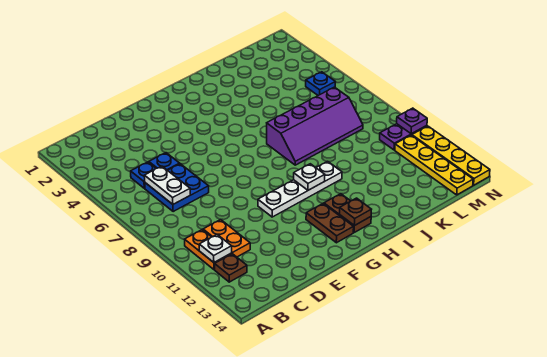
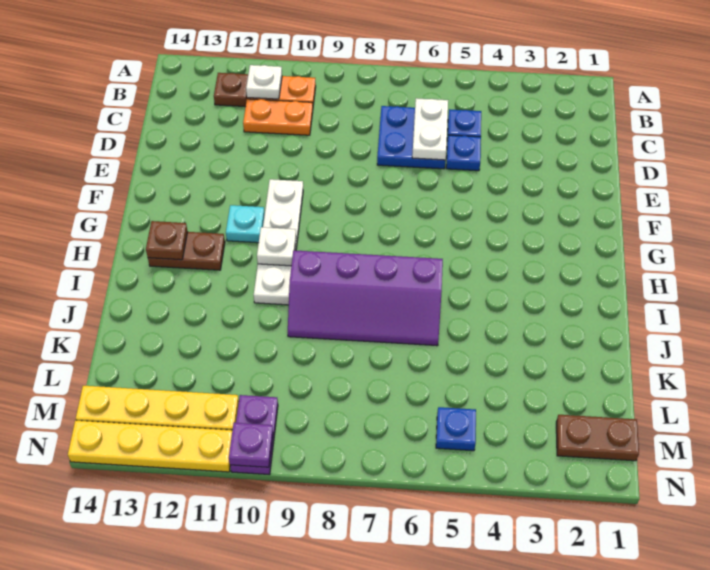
white plate C6:C7 level 2 -> white plate C6:D6 level 2
none -> cyan plate G11 level 1
brown plate G12:G13 level 1 -> brown plate M1:M2 level 1
purple slope I7:L8 level 1 top 7 -> purple slope I6:J9 level 1 top I

